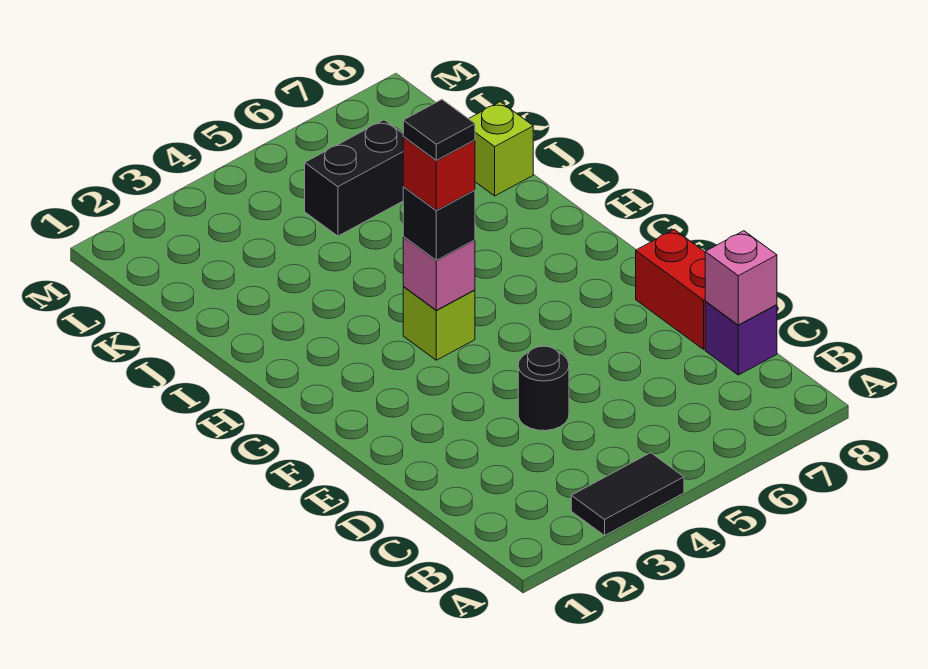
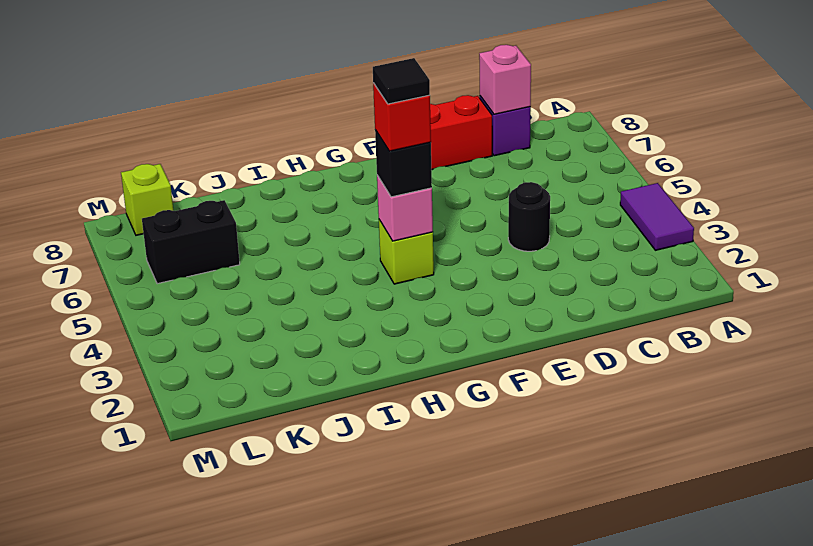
black tile A3:A4 level 1 -> purple tile A3:A4 level 1
lime brick J8 level 1 -> lime brick L8 level 1
black brick K5:K6 level 1 -> black brick K6:L6 level 1

